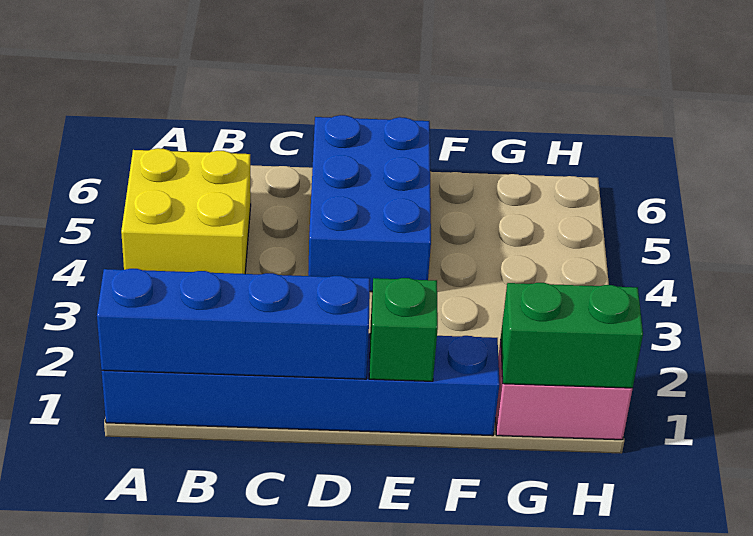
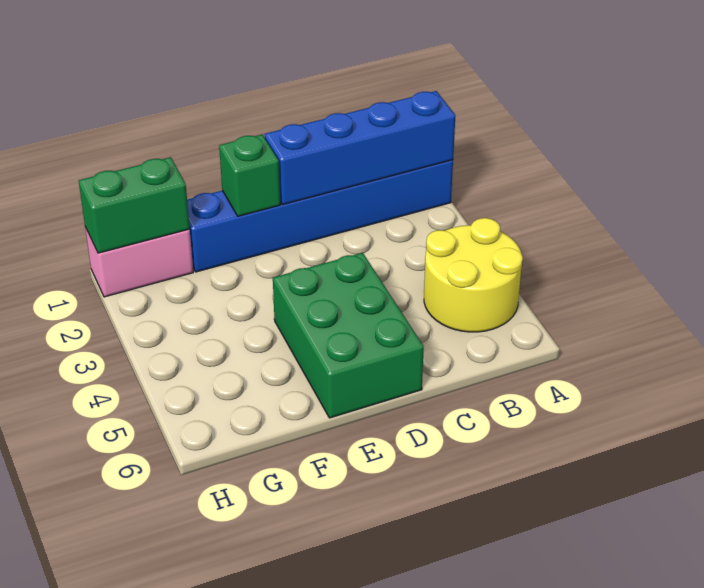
yellow brick A4:B5 level 1 -> yellow round brick A4:B5 level 1
blue brick D4:E6 level 1 -> green brick D4:E6 level 1

